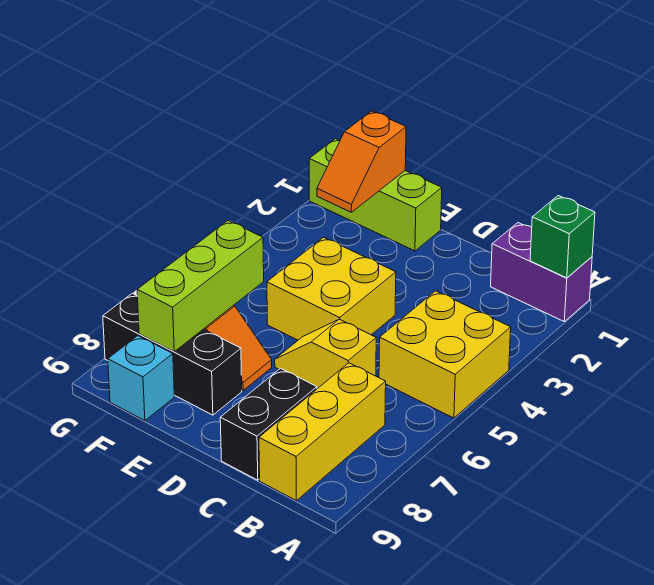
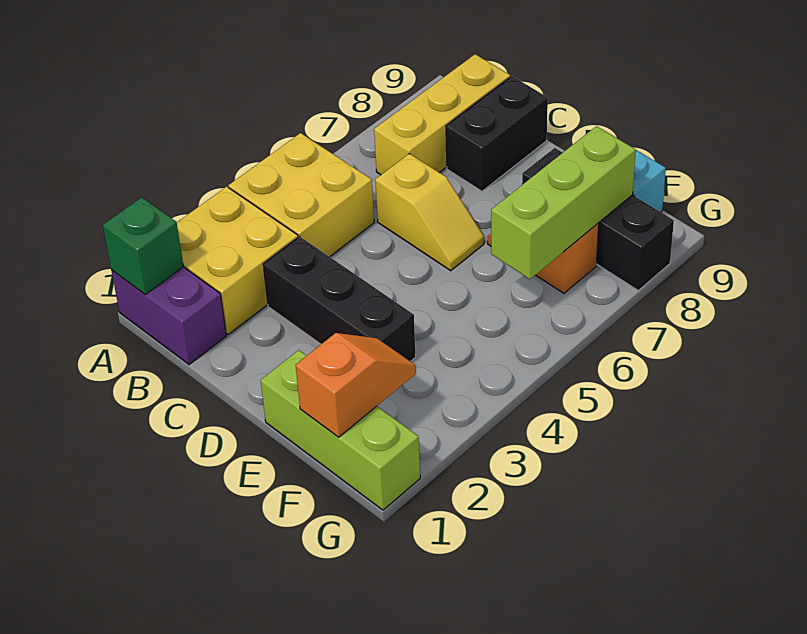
none -> black brick C3:E3 level 1
yellow brick D4:E5 level 1 -> yellow brick A2:B3 level 1

